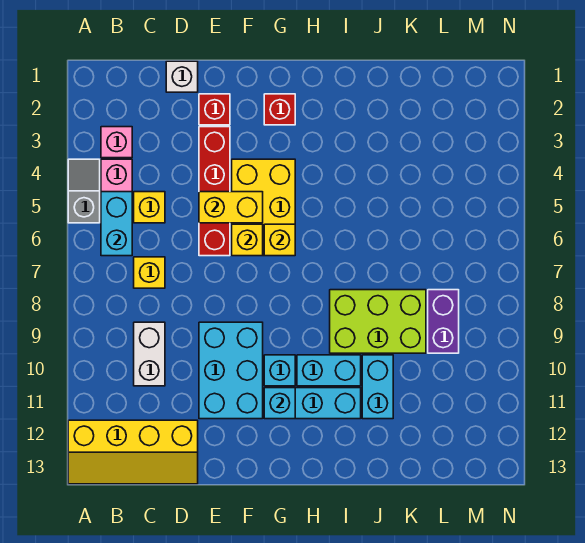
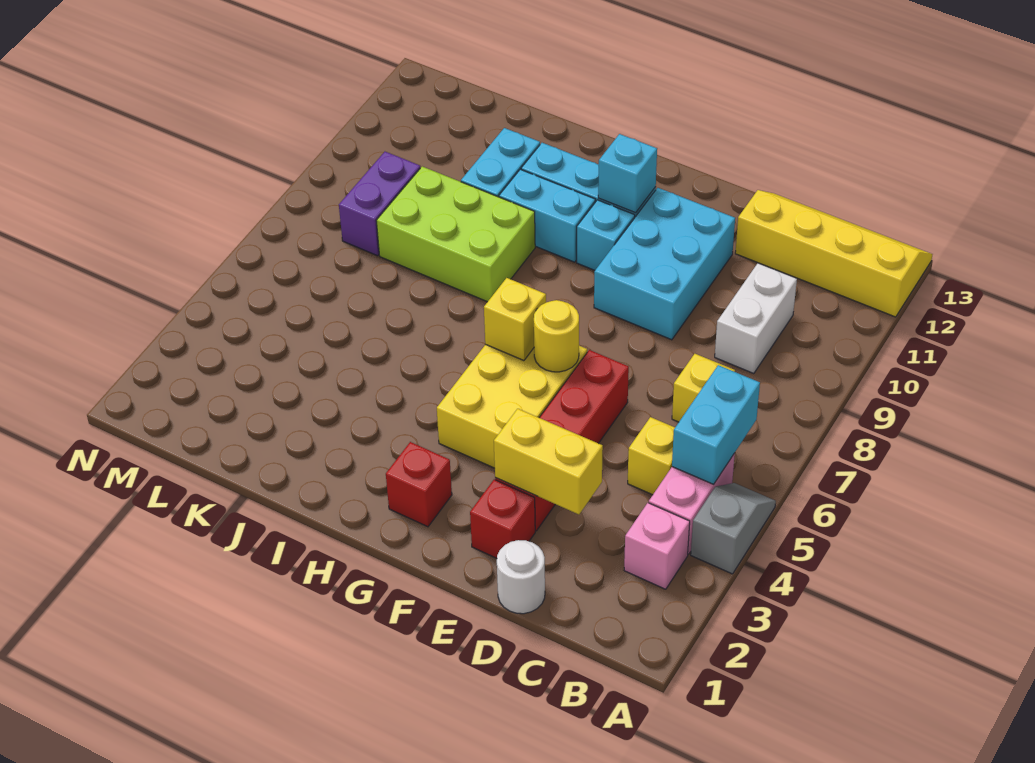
grey slope A4:A5 level 1 top 5 -> grey slope A4:A5 level 1 top 4
white brick D1 level 1 -> white round brick D1 level 1
yellow brick E5:F5 level 2 -> yellow brick D3:E3 level 2
yellow brick F6 level 2 -> yellow round brick F6 level 2

